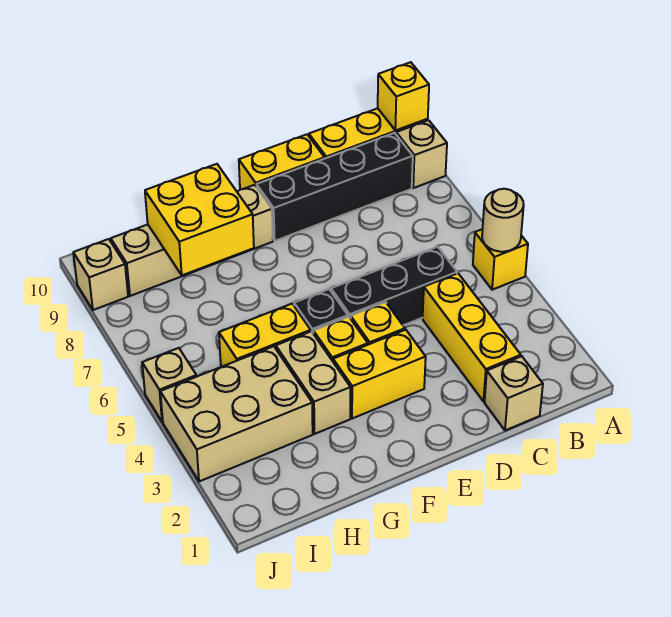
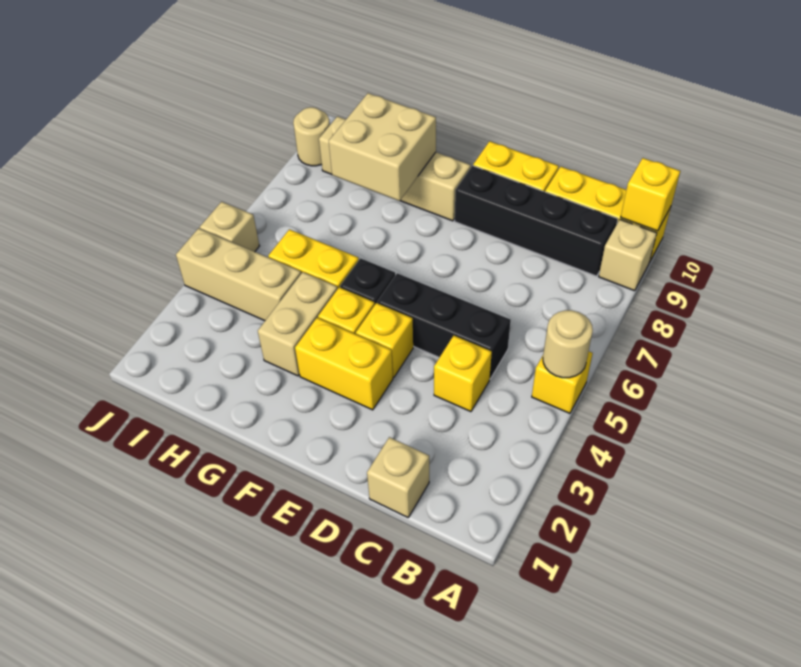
yellow brick C2:C4 level 1 -> yellow brick C4 level 1
yellow brick G8:H9 level 2 -> tan brick G8:H9 level 2
tan brick H3:J4 level 1 -> tan brick H4:J4 level 1
tan brick J9 level 1 -> tan round brick J9 level 1

